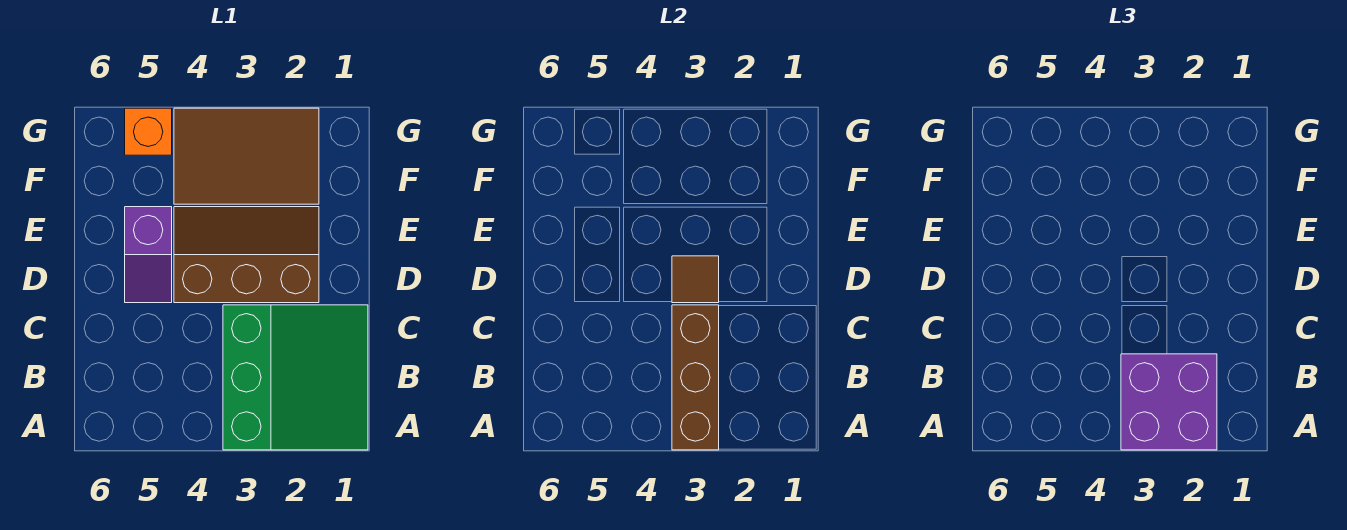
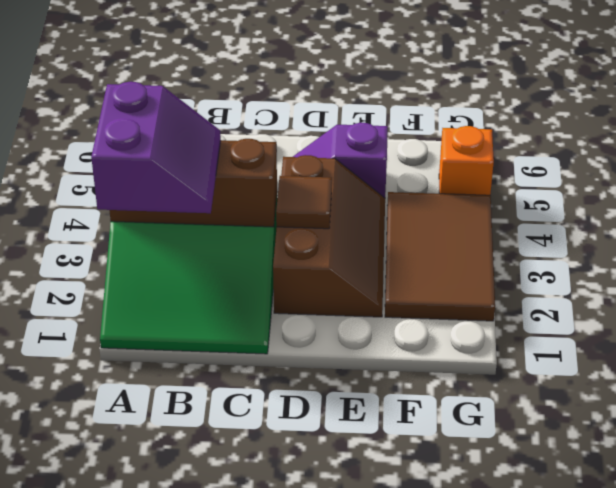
purple brick A2:B3 level 3 -> purple slope A2:B3 level 3 top A

